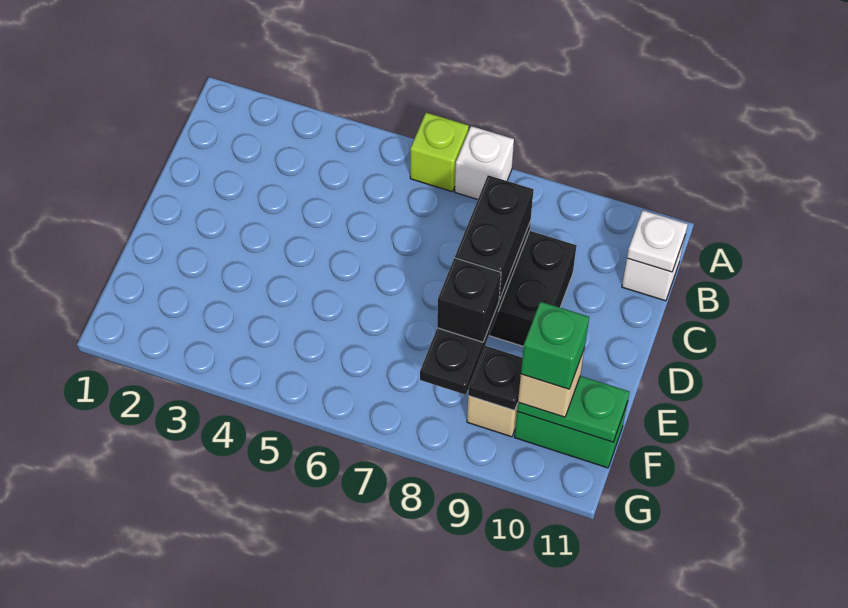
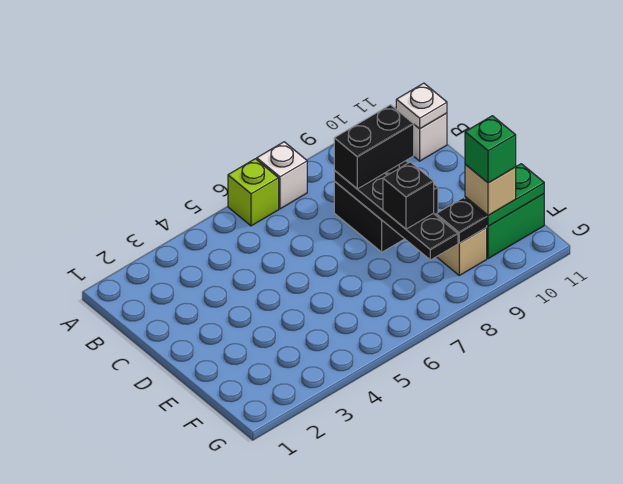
black brick C8:D8 level 3 -> black brick C8:C9 level 3

